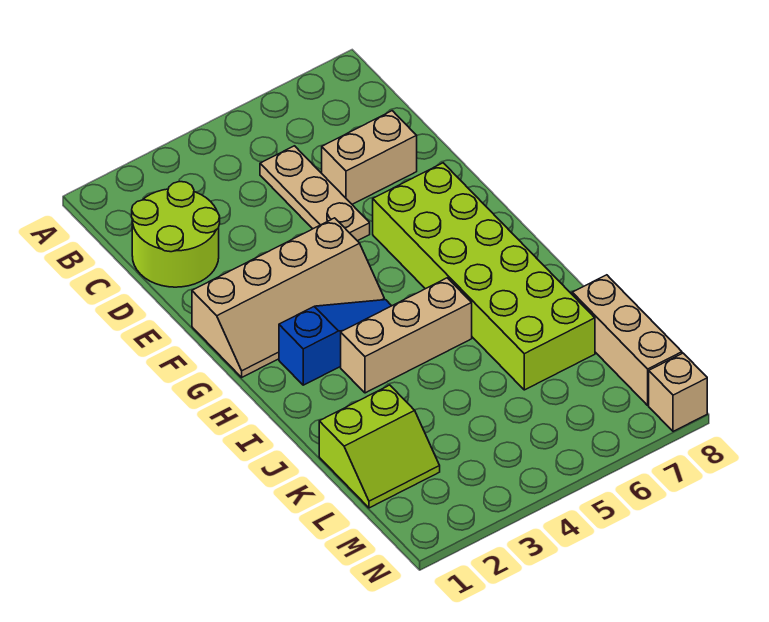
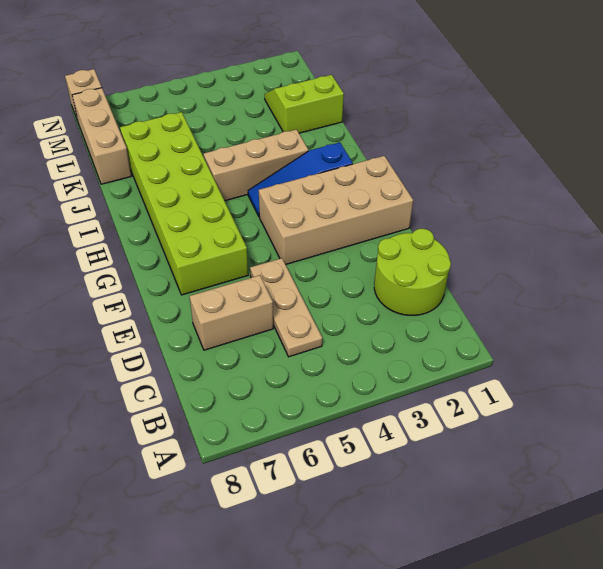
tan slope F1:G4 level 1 top F -> tan brick F1:G4 level 1

